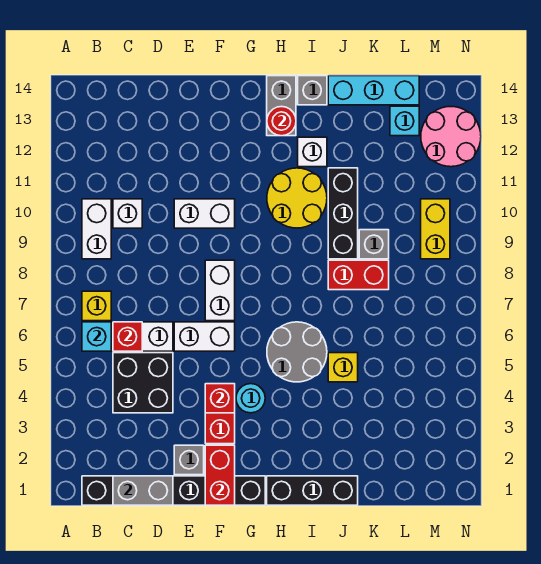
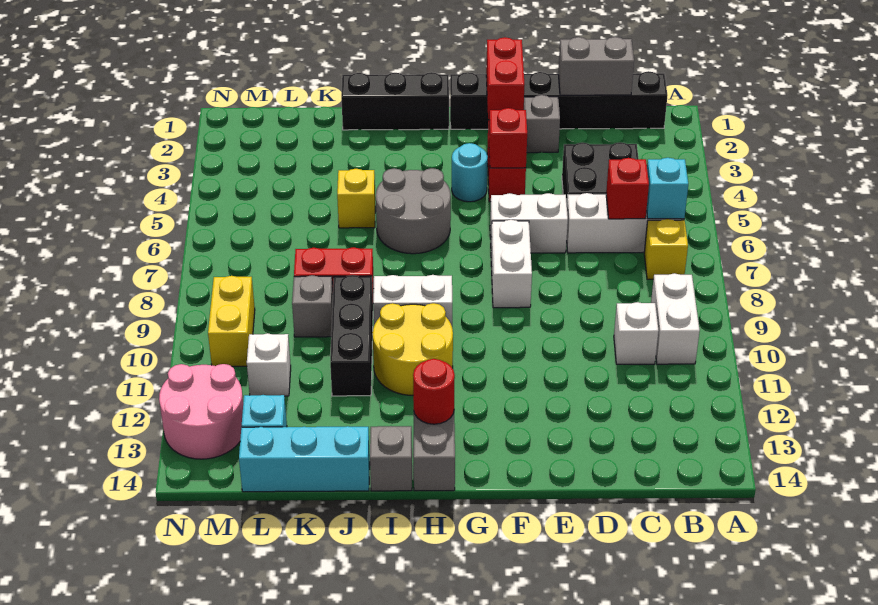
white brick E10:F10 level 1 -> white brick H9:I9 level 1
white brick I12 level 1 -> white brick L11 level 1

